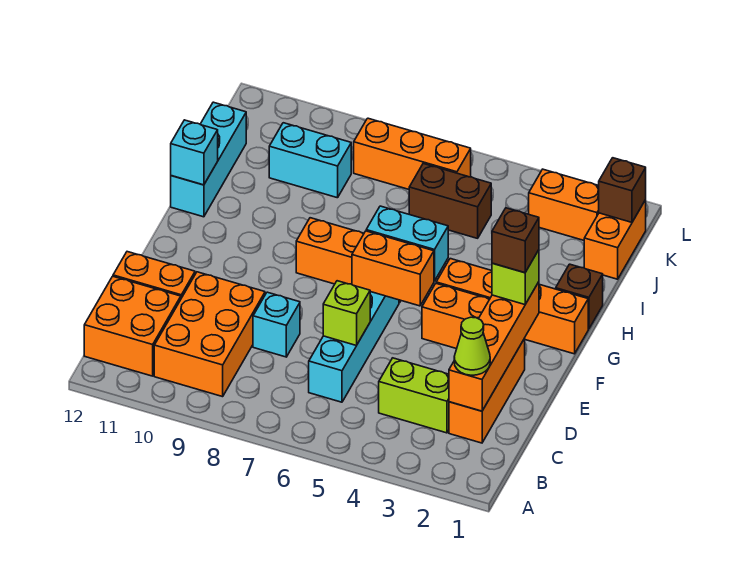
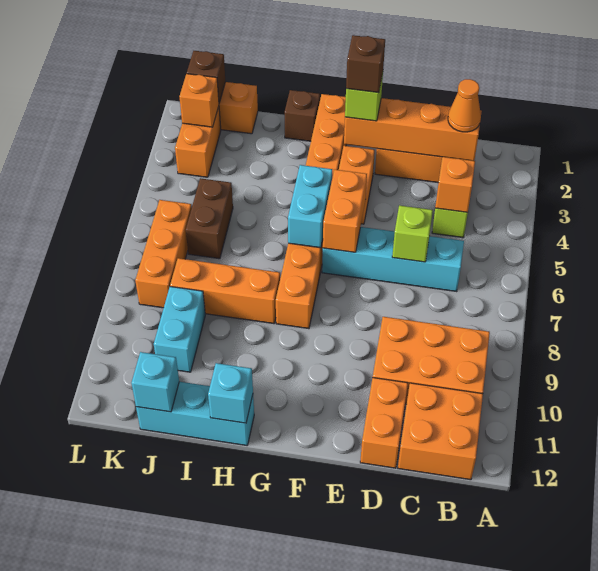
lime cone C2 level 3 -> orange cone C2 level 3
none -> orange brick C4 level 2
cyan brick D8 level 1 -> cyan brick J12 level 2
none -> orange brick H8:J8 level 1
none -> orange brick K2 level 2

